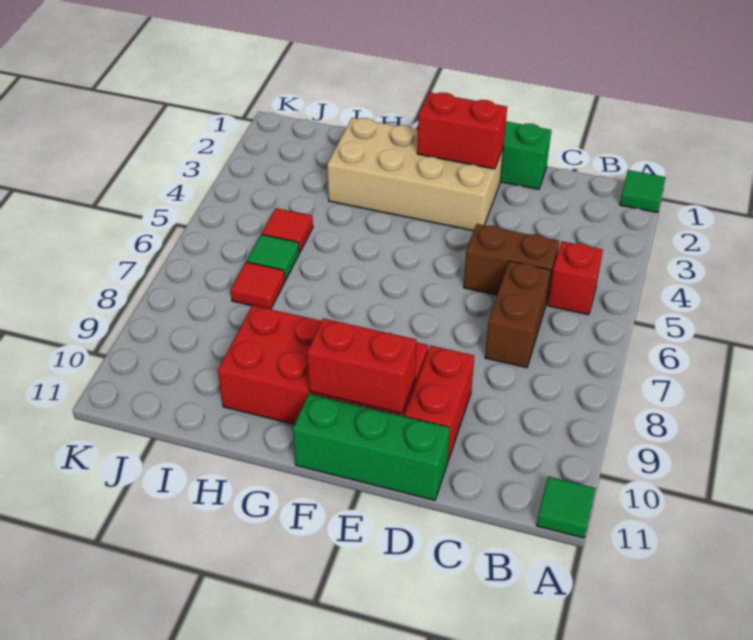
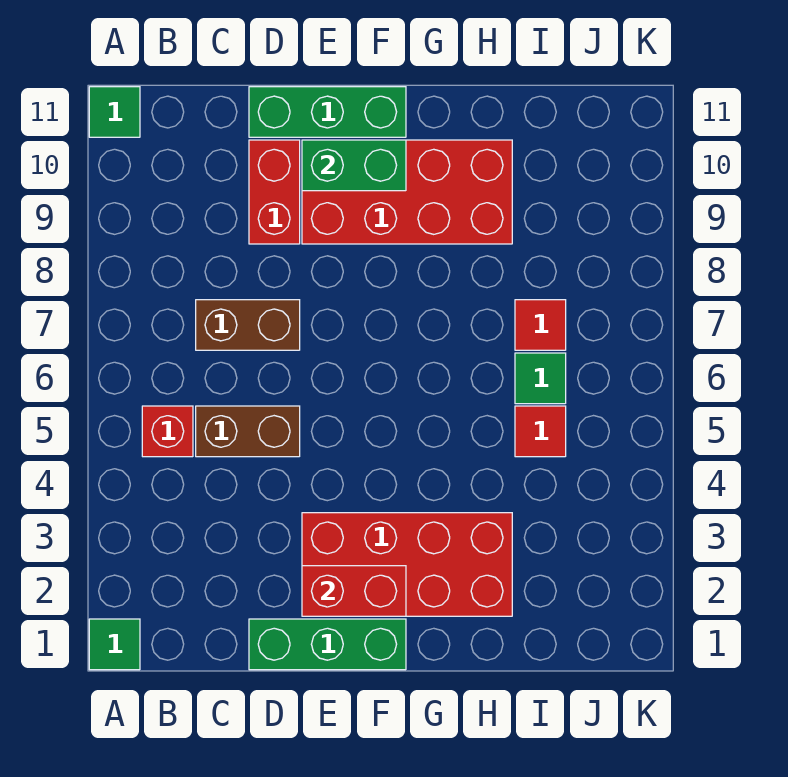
brown brick C6:C7 level 1 -> brown brick C7:D7 level 1
tan brick E2:H3 level 1 -> red brick E2:H3 level 1
red brick E10:F10 level 2 -> green brick E10:F10 level 2

